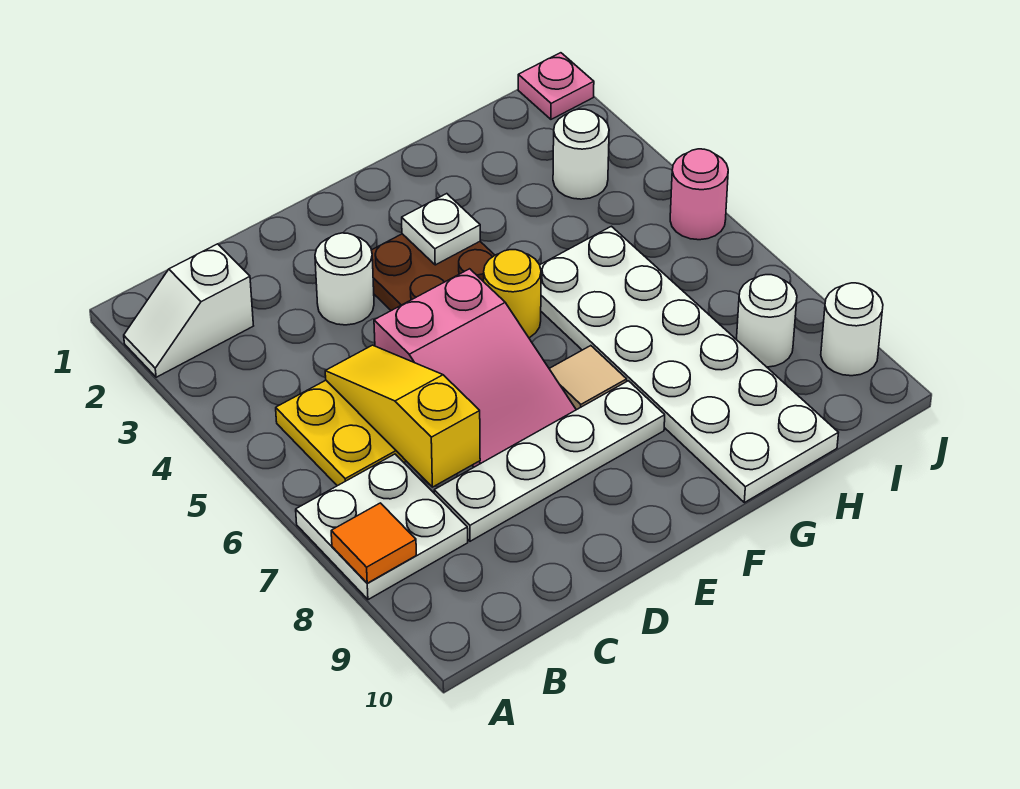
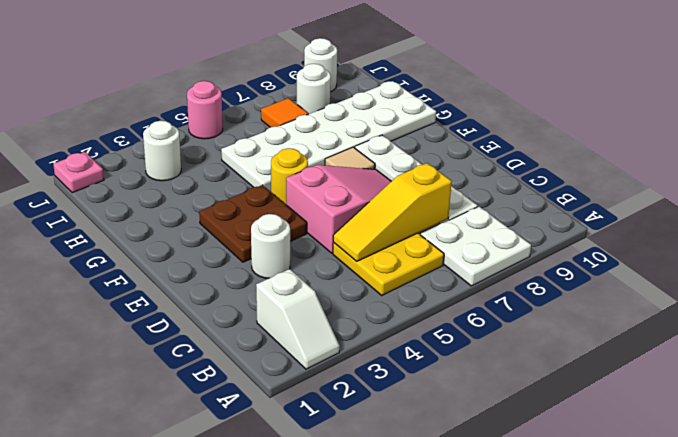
orange tile A8 level 2 -> orange tile I7 level 1
white plate F3 level 2 -> none

